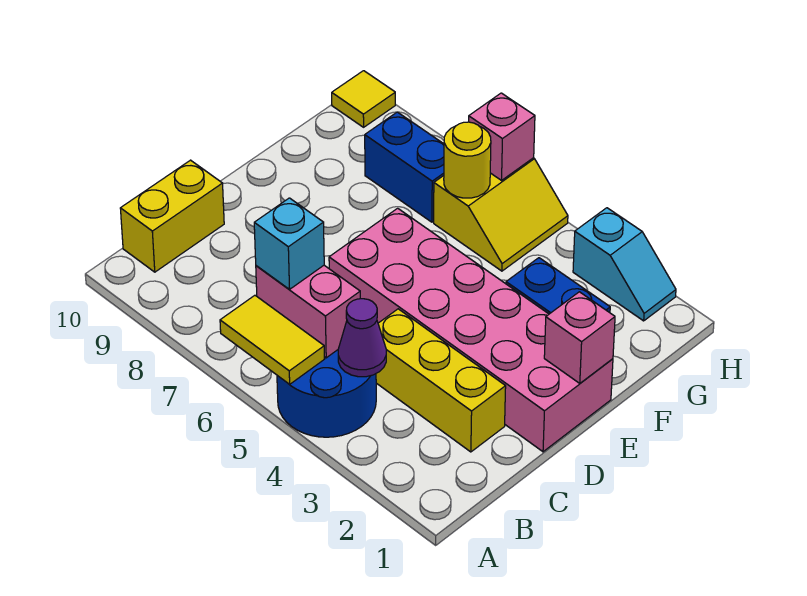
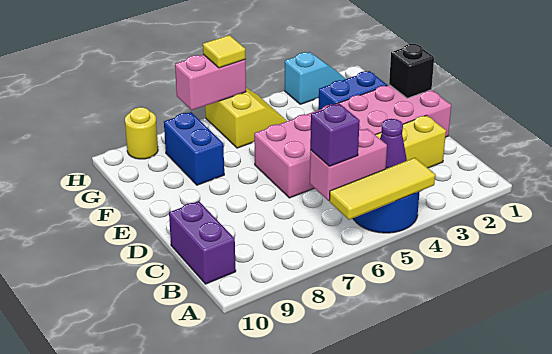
yellow tile A5:A6 level 2 -> yellow tile A4:A6 level 2
cyan brick B6 level 3 -> purple brick B6 level 3
yellow brick B10:C10 level 1 -> purple brick B10:C10 level 1
pink brick E1 level 2 -> black brick E1 level 2
yellow round brick G6 level 2 -> yellow round brick H9 level 1
blue brick G7:G8 level 1 -> blue brick F8:G8 level 1
pink brick H6 level 2 -> pink brick H6:H7 level 2
yellow tile H10 level 1 -> yellow tile H6 level 3

